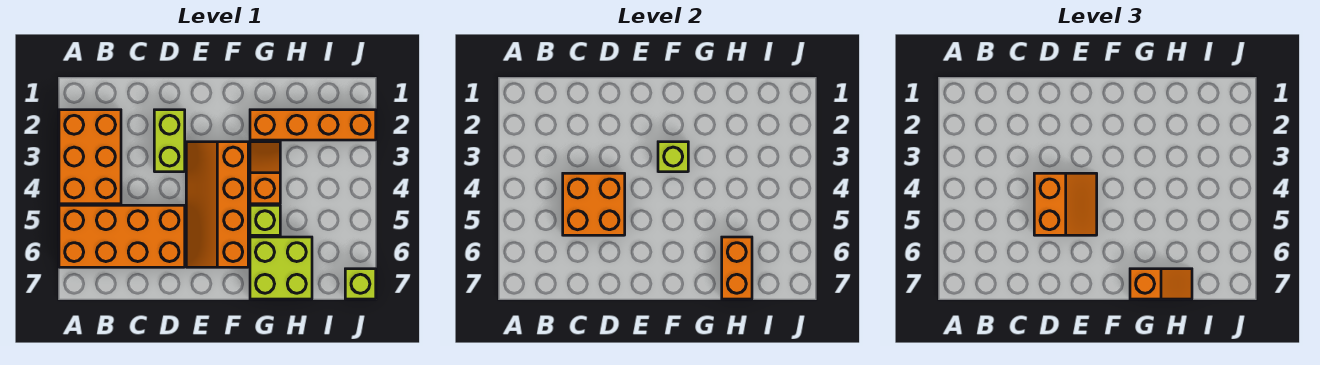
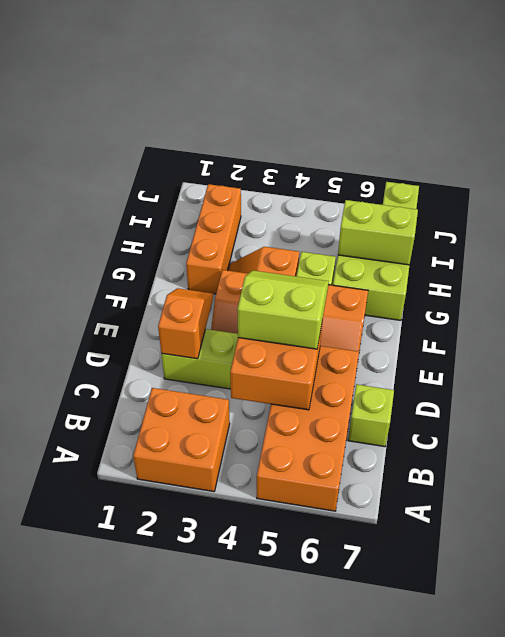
orange brick A2:B4 level 1 -> orange brick A2:B3 level 1
orange slope D4:E5 level 3 top D -> lime slope D4:E5 level 3 top D
lime brick F3 level 2 -> lime brick C7 level 1
orange brick G2:J2 level 1 -> orange brick G2:I2 level 1
orange slope G7:H7 level 3 top G -> orange slope D2:E2 level 2 top D
orange brick H6:H7 level 2 -> lime brick H6:H7 level 2

